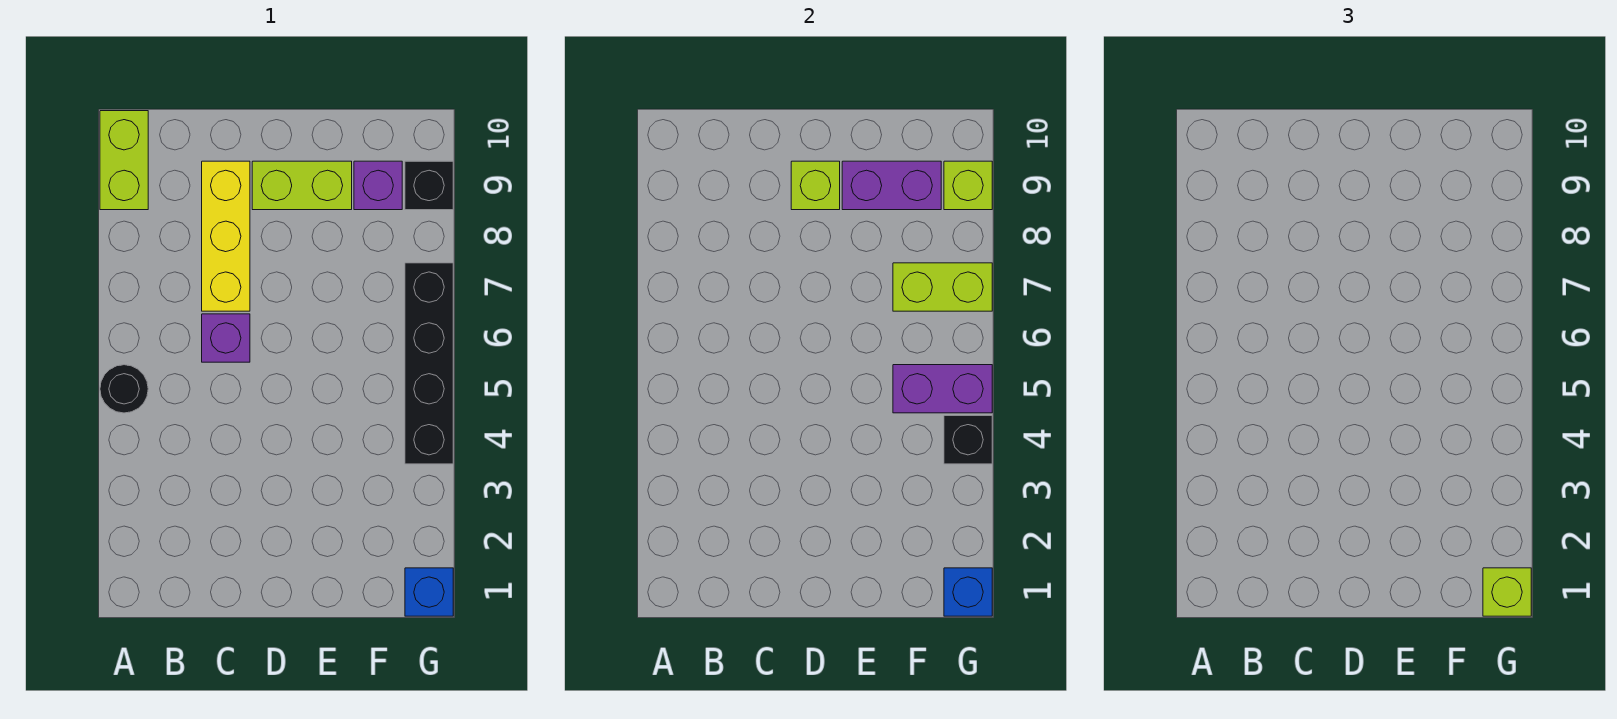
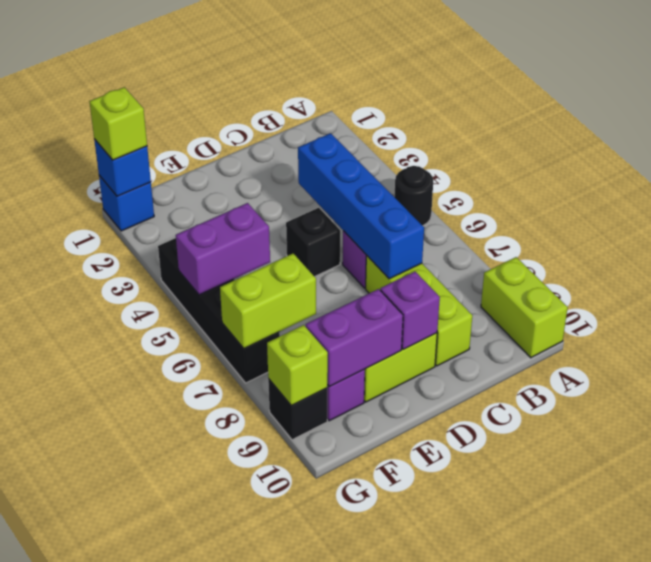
none -> blue brick C4:C7 level 2
yellow brick C7:C9 level 1 -> lime brick C7:C9 level 1
lime brick D9 level 2 -> purple brick D9 level 2
black brick G4 level 2 -> black brick D5 level 1

